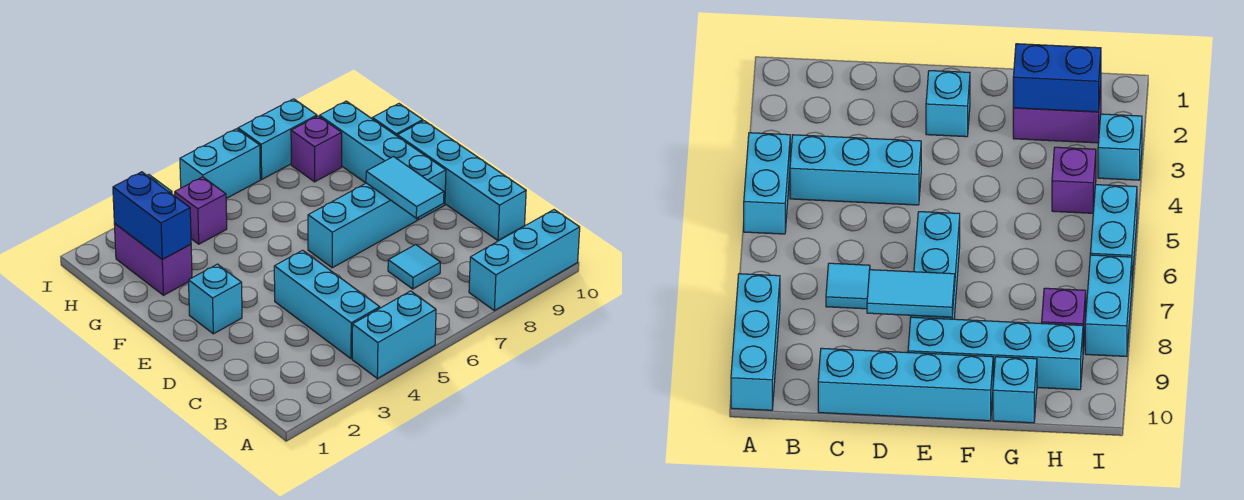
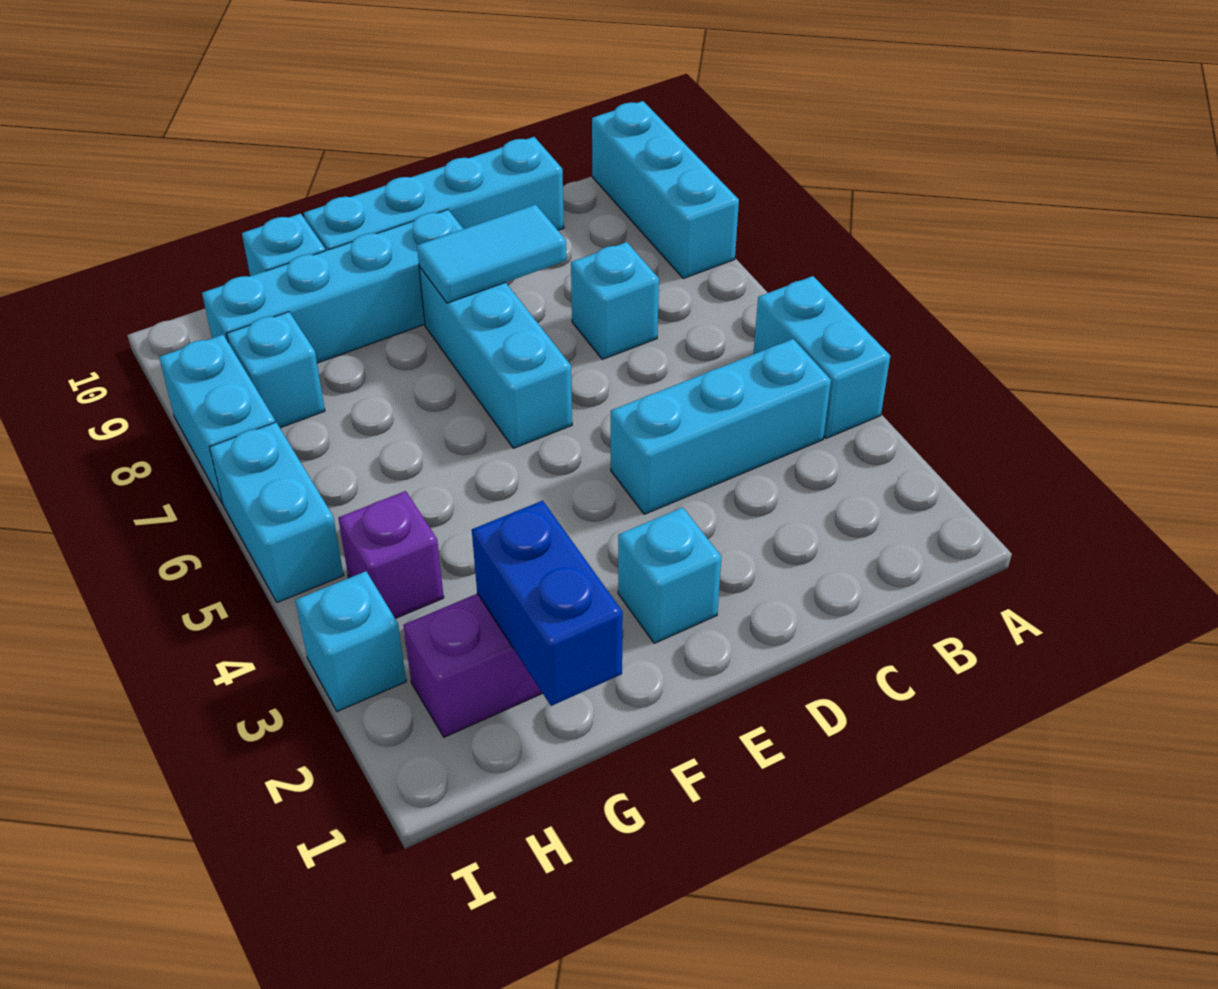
cyan tile C7 level 1 -> cyan brick C7 level 1
blue brick G2:H2 level 2 -> blue brick G1:G2 level 2
purple brick H8 level 1 -> cyan brick H8 level 1

